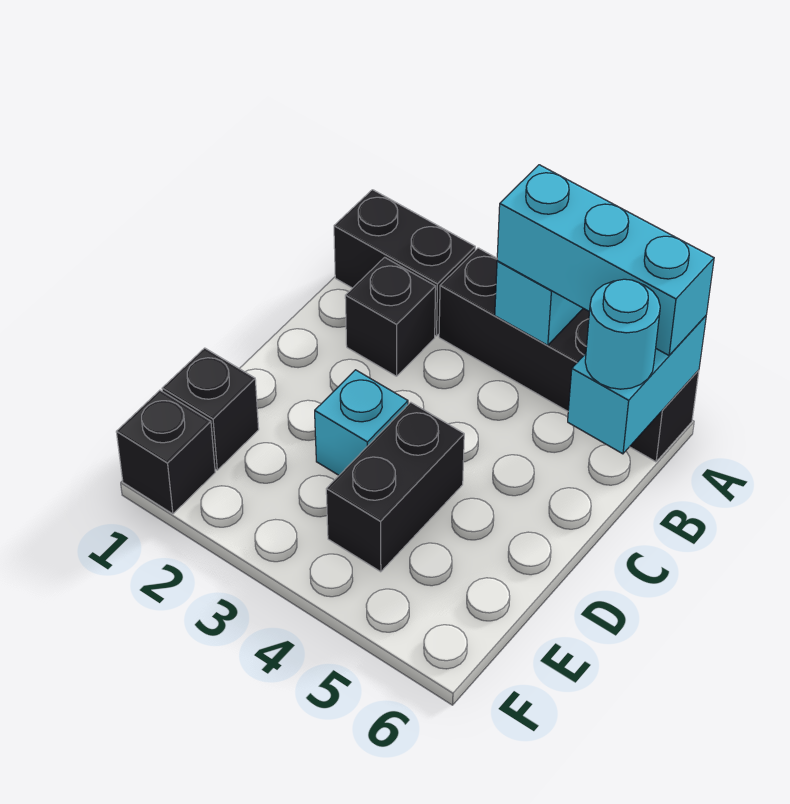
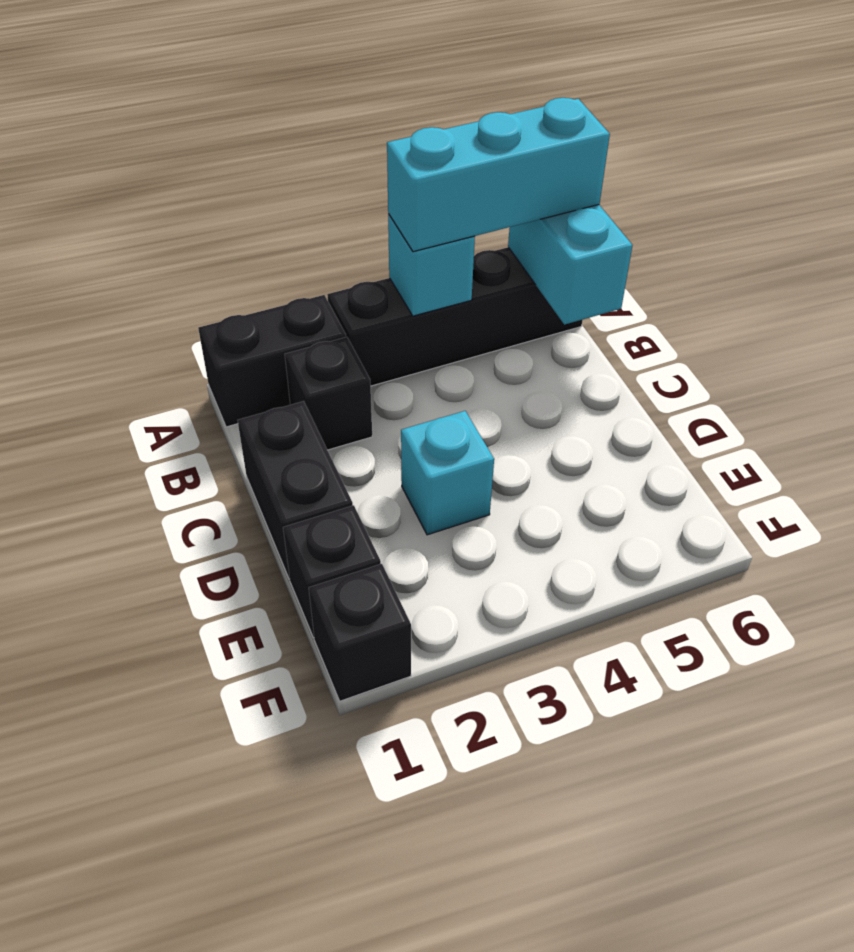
cyan round brick B6 level 3 -> none
black brick D4:E4 level 1 -> black brick C1:D1 level 1

